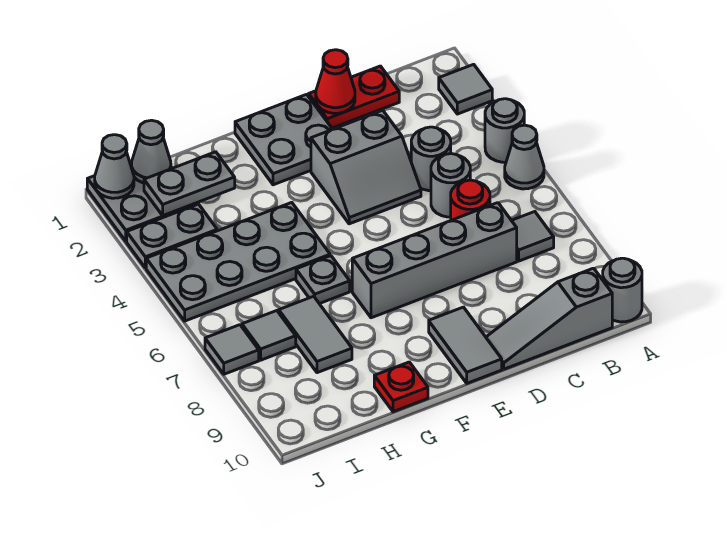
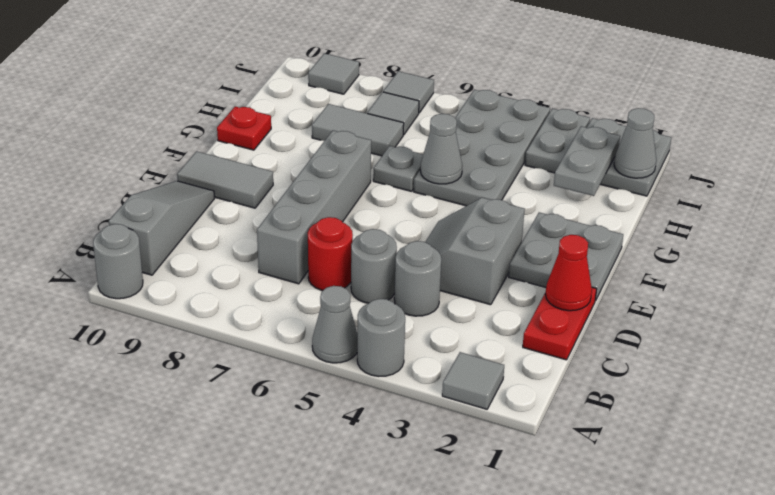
grey tile B7 level 1 -> grey tile J9 level 1
grey cone J1 level 2 -> grey cone G5 level 2

